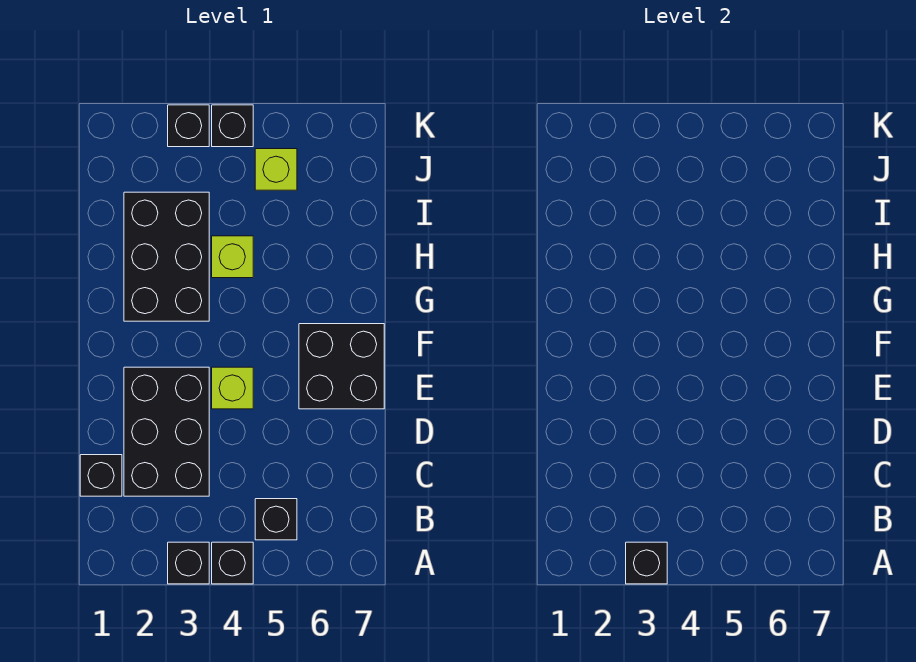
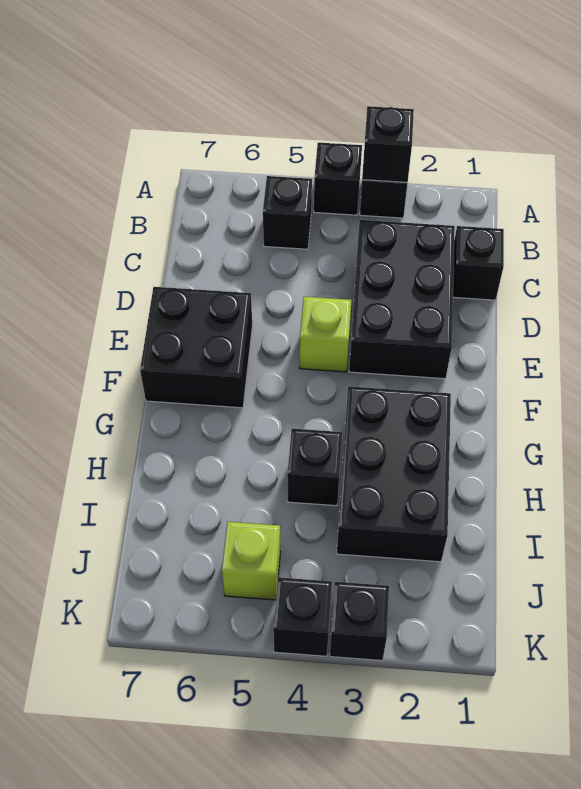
lime brick H4 level 1 -> black brick H4 level 1

